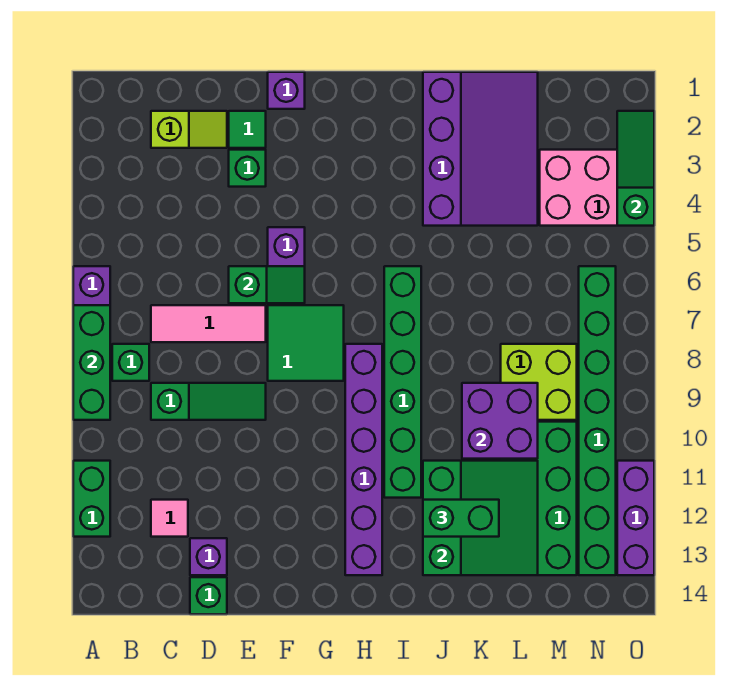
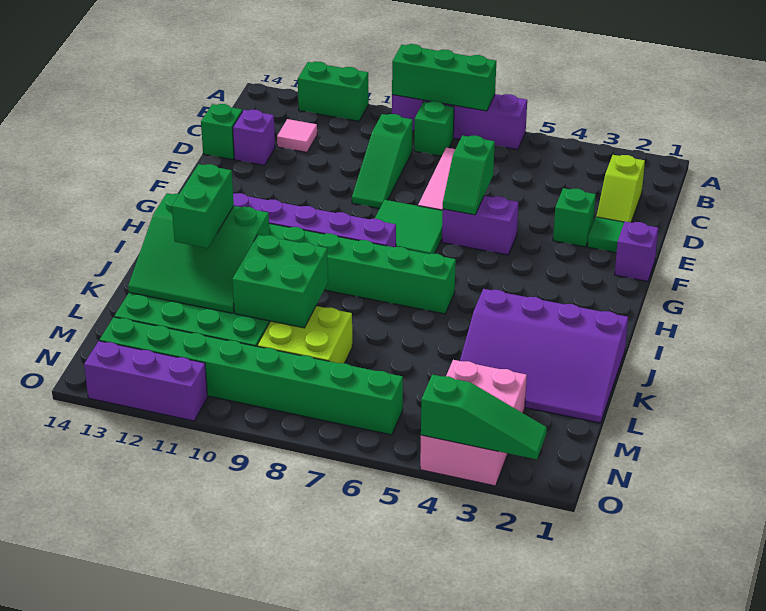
purple brick K9:L10 level 2 -> green brick K9:L10 level 2

